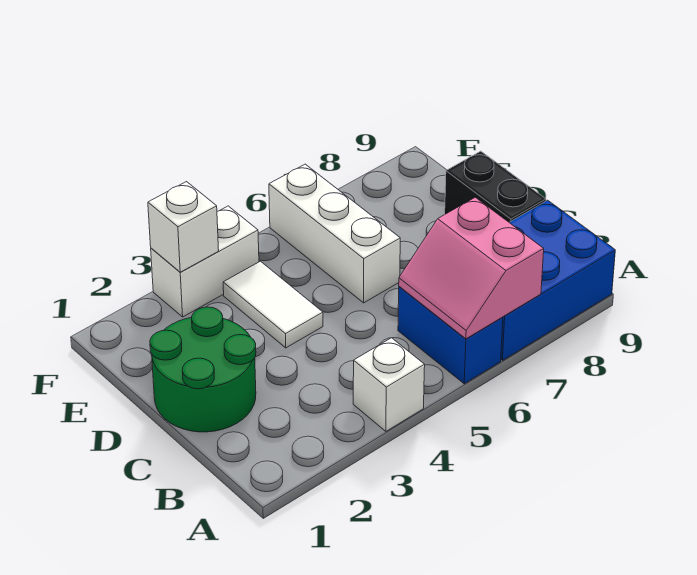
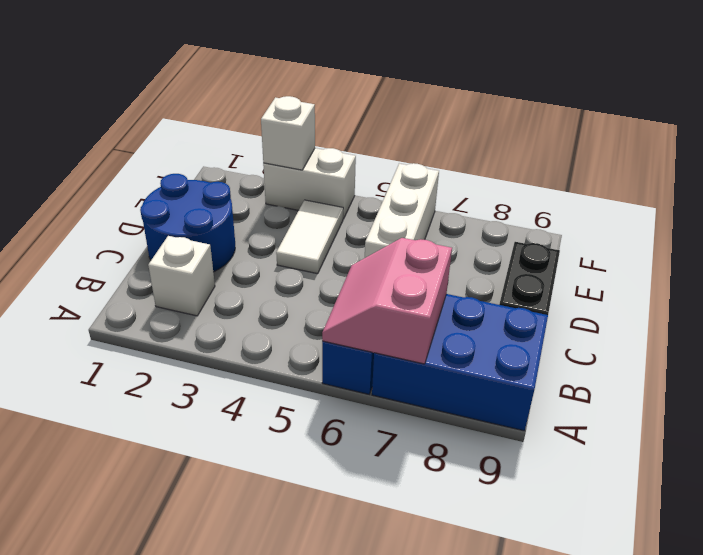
white brick A4 level 1 -> white brick B2 level 1
green round brick C1:D2 level 1 -> blue round brick C1:D2 level 1

